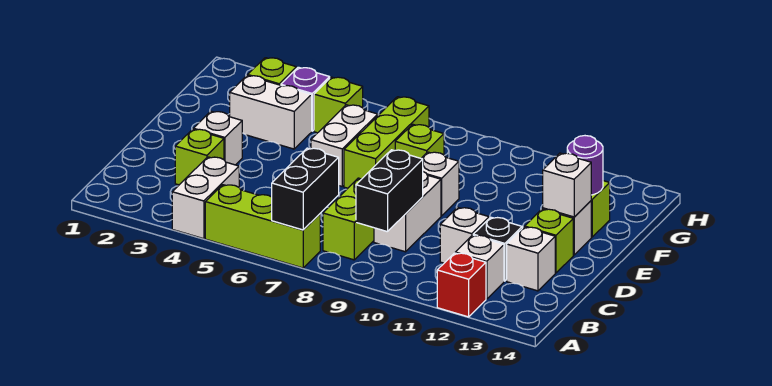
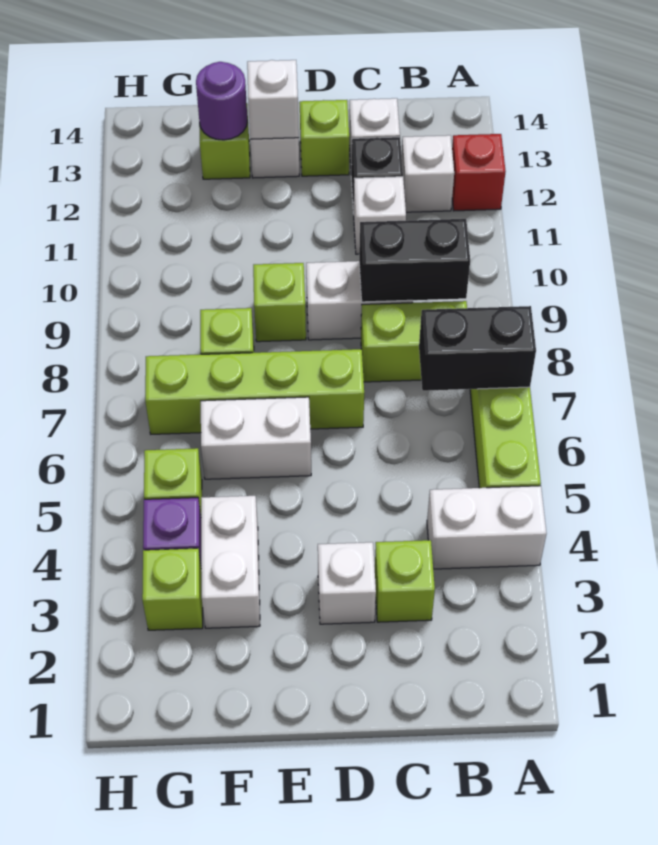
lime brick E7:G7 level 1 -> lime brick D7:G7 level 1
white brick E9 level 1 -> lime brick E9 level 1

